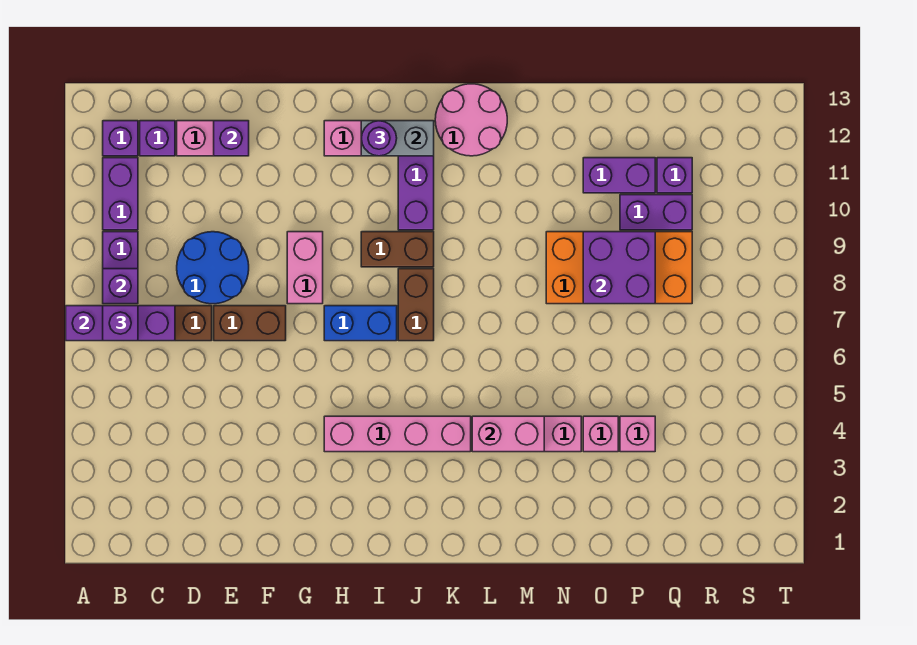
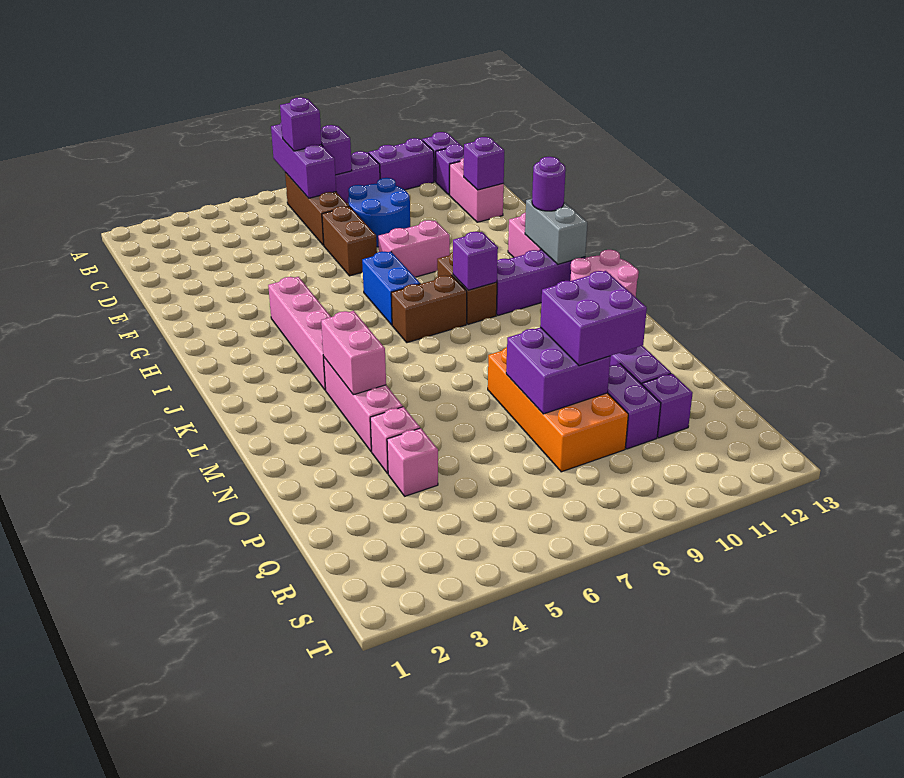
none -> purple brick J9 level 2
none -> purple brick O9:P10 level 3

